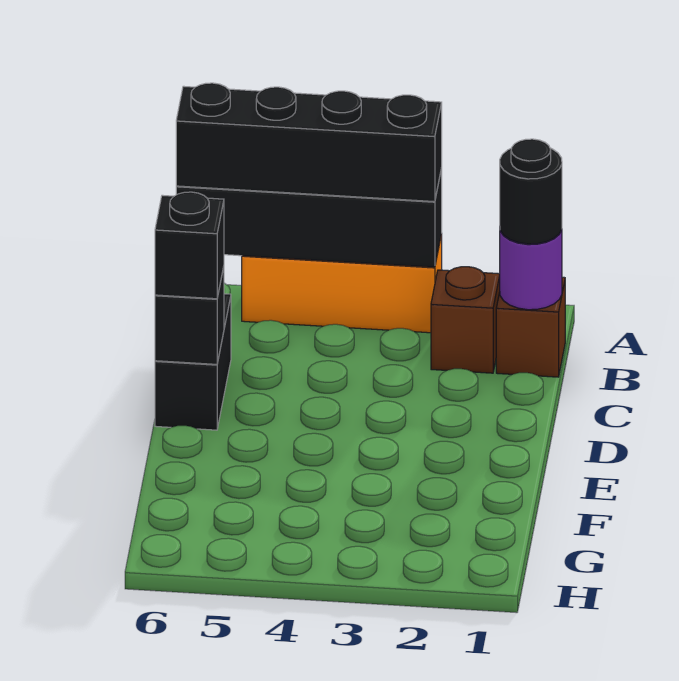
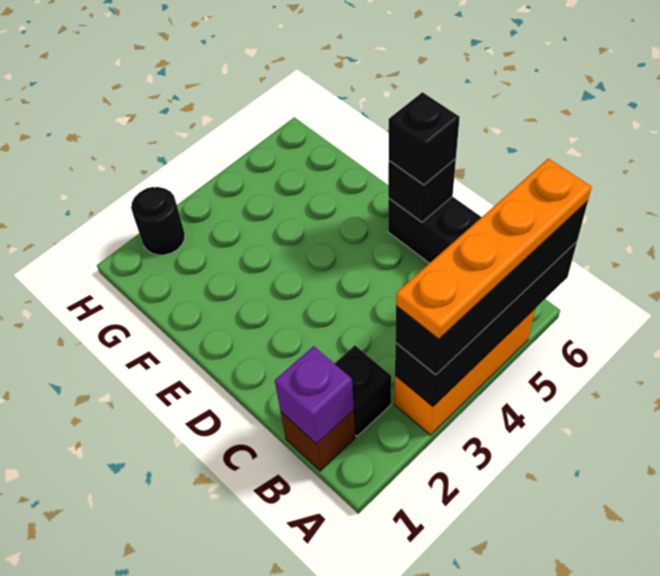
none -> orange plate A3:A6 level 4
purple round brick B1 level 2 -> purple brick B1 level 2
black round brick B1 level 3 -> black round brick H2 level 1
brown brick B2 level 1 -> black brick B2 level 1

